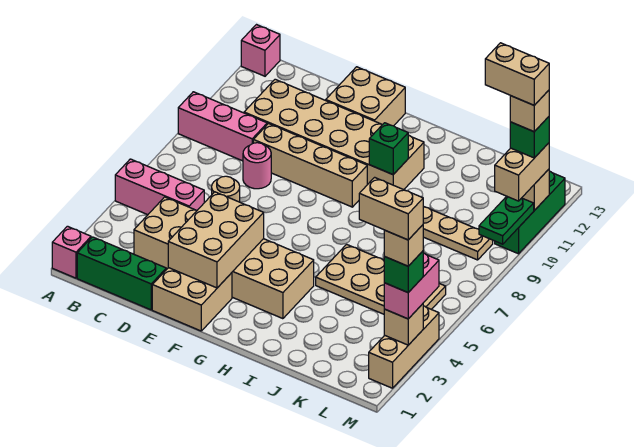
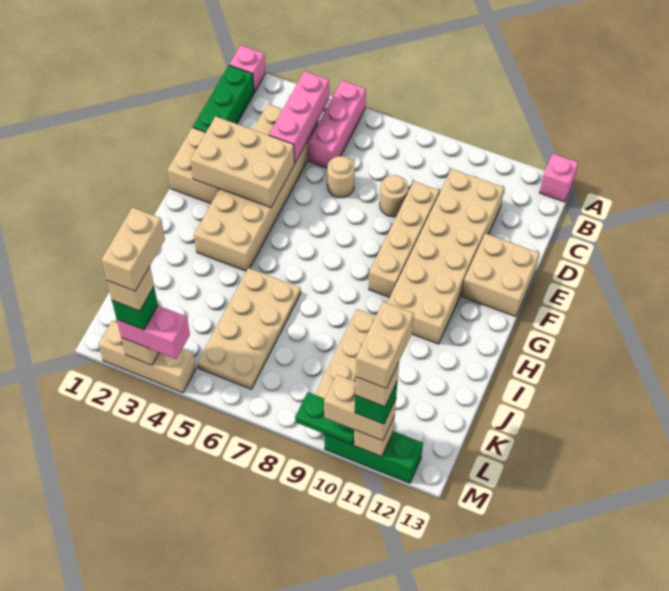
pink brick A9:C9 level 1 -> pink brick B4:D4 level 2
pink round brick D8 level 1 -> tan round brick D8 level 1
green brick H10 level 2 -> none

